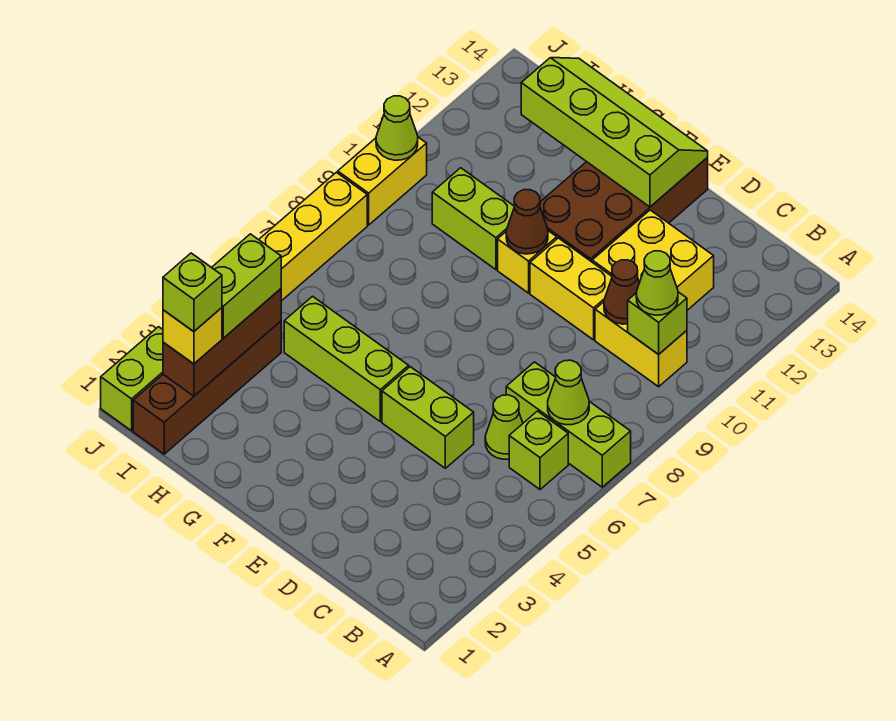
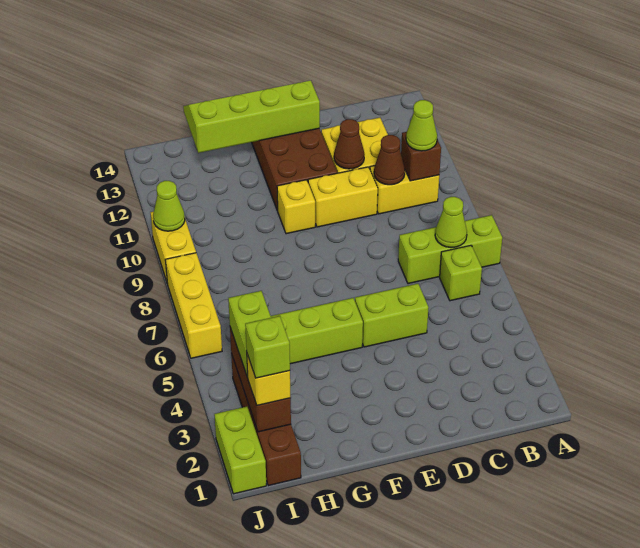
lime brick B10 level 2 -> brown brick B10 level 2
lime cone C6 level 1 -> none
brown cone F10 level 2 -> brown cone D11 level 2
lime brick G10:H10 level 1 -> none

